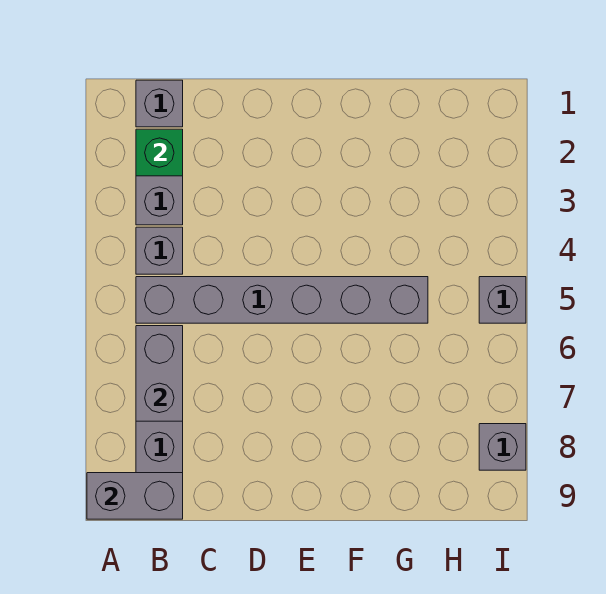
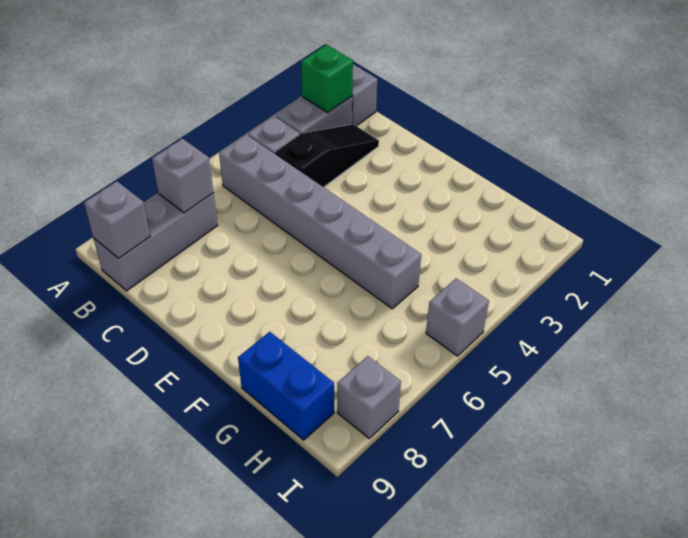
grey brick A9:B9 level 2 -> grey brick B9 level 2
grey brick B6:B7 level 2 -> grey brick B7 level 2
none -> black slope C2:C4 level 1 top 4
none -> blue brick G9:H9 level 1

